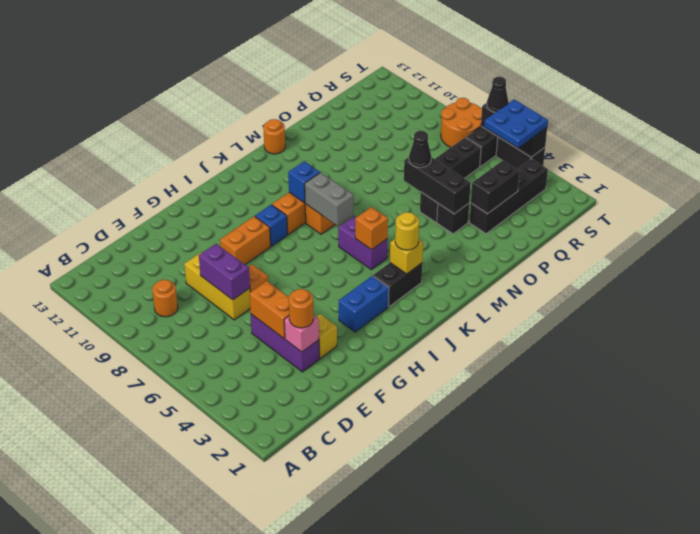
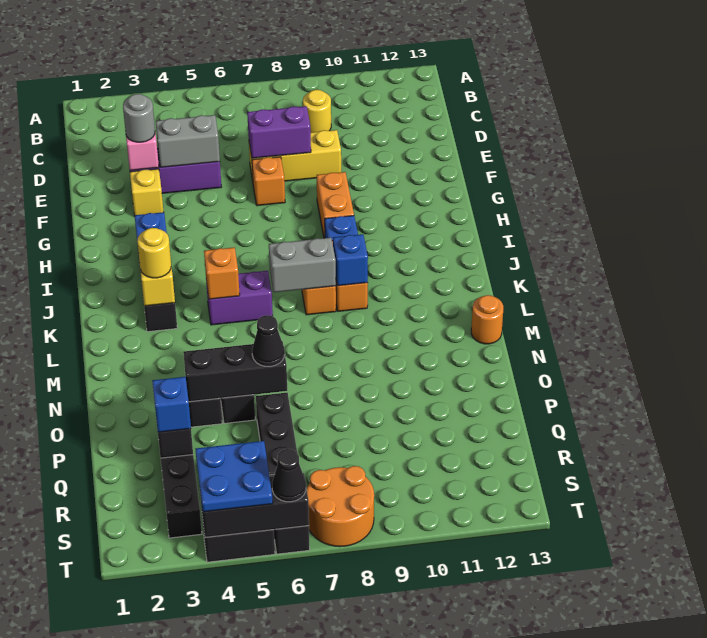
orange round brick C9 level 1 -> yellow round brick C9 level 1
orange round brick E3 level 3 -> grey round brick E3 level 3
orange brick E4:E5 level 2 -> grey brick E4:E5 level 2
none -> blue brick Q3 level 3

